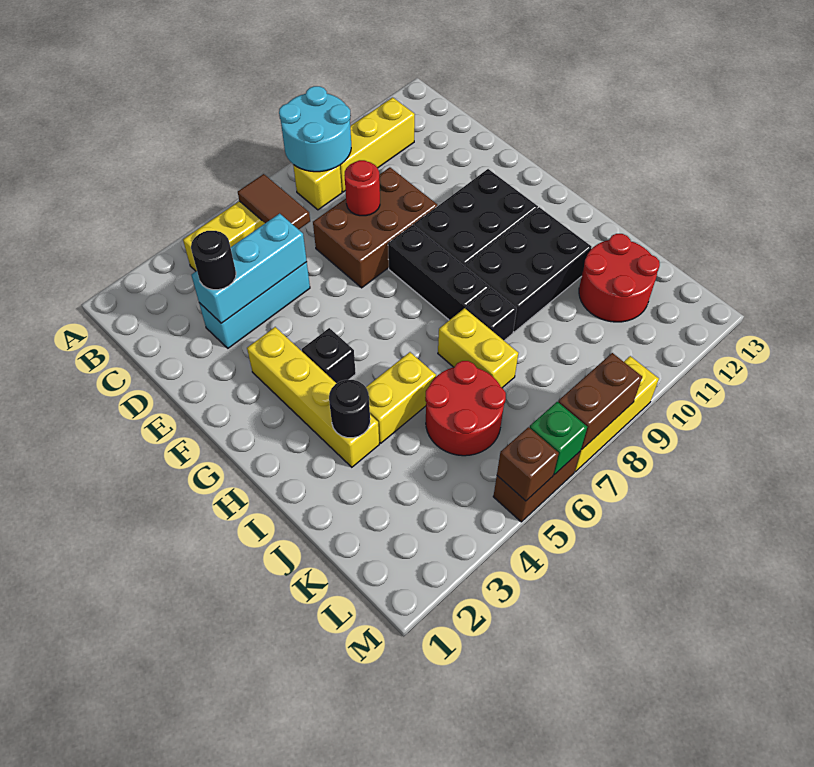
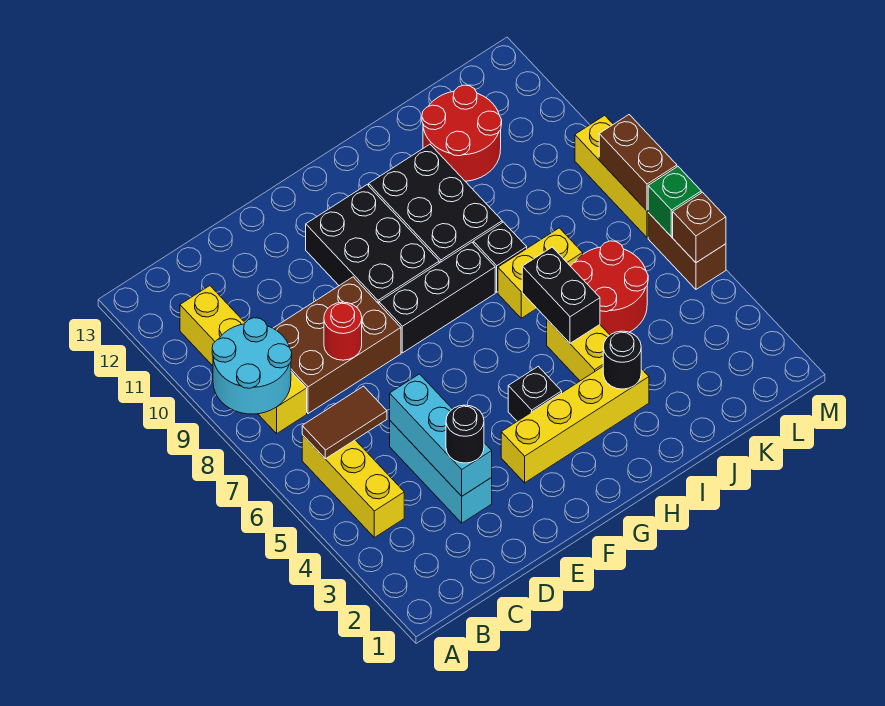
brown brick D7:E9 level 1 -> brown brick C8:E9 level 1
none -> black brick I5:I6 level 2

